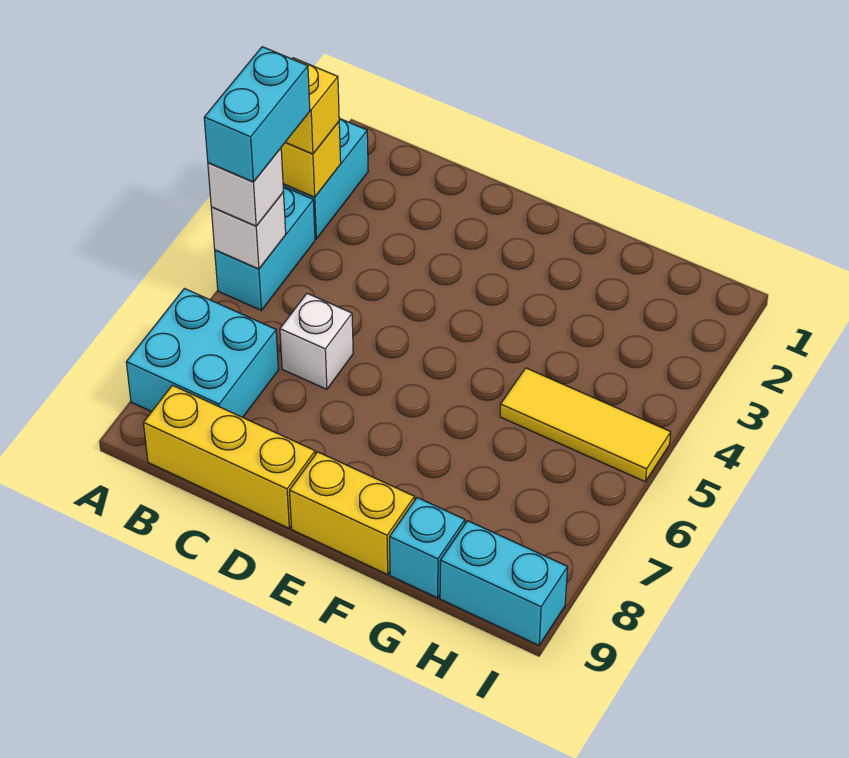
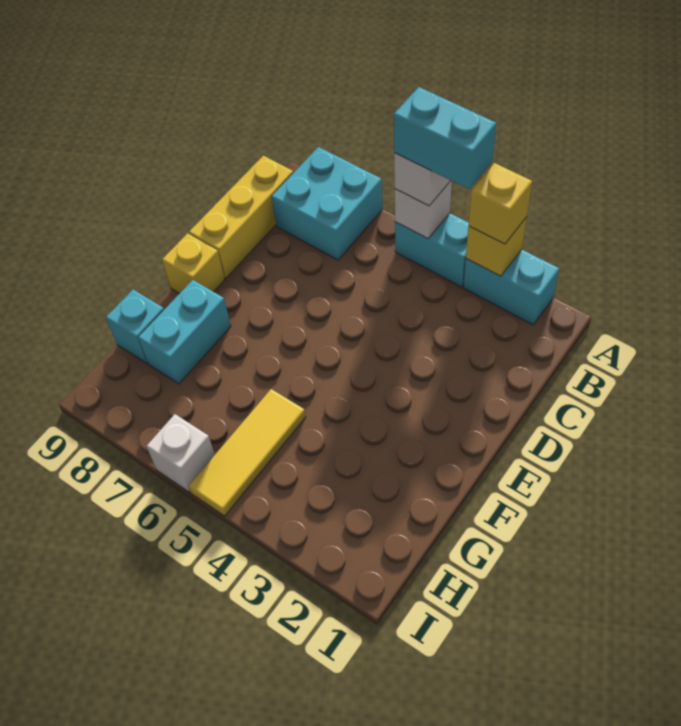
white brick C6 level 1 -> white brick I6 level 1
yellow brick E9:F9 level 1 -> yellow brick E9 level 1
cyan brick H9:I9 level 1 -> cyan brick F8:G8 level 1

